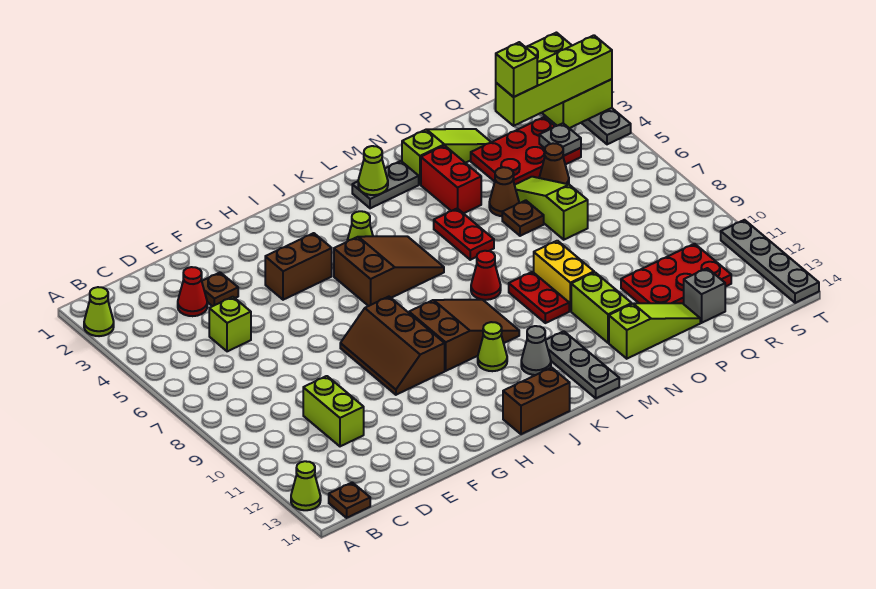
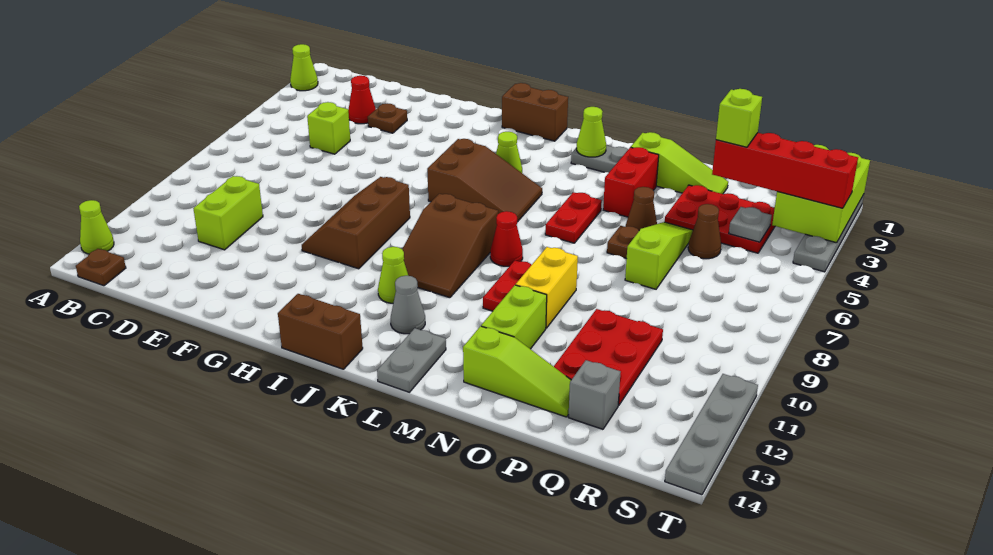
brown brick G4:H4 level 1 -> brown brick I1:J1 level 1
brown slope I9:K10 level 1 top I -> brown slope J8:K10 level 1 top 8
grey plate L12:L14 level 1 -> grey plate L13:L14 level 1
red plate P11:R12 level 1 -> red plate P10:Q12 level 1
lime brick Q3:T3 level 3 -> red brick Q3:T3 level 3

